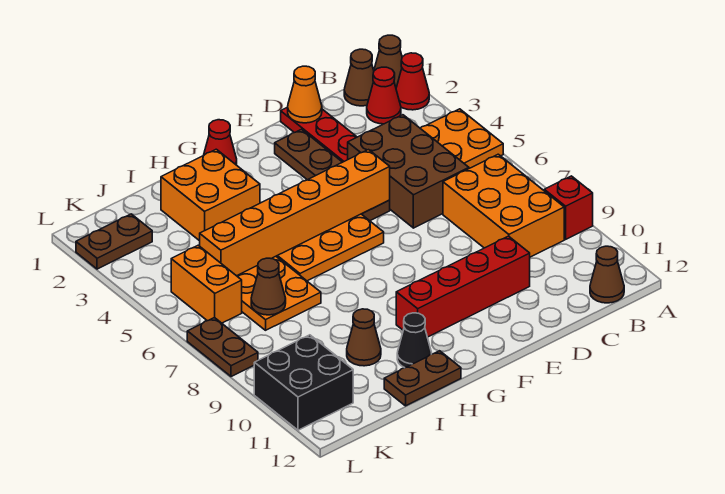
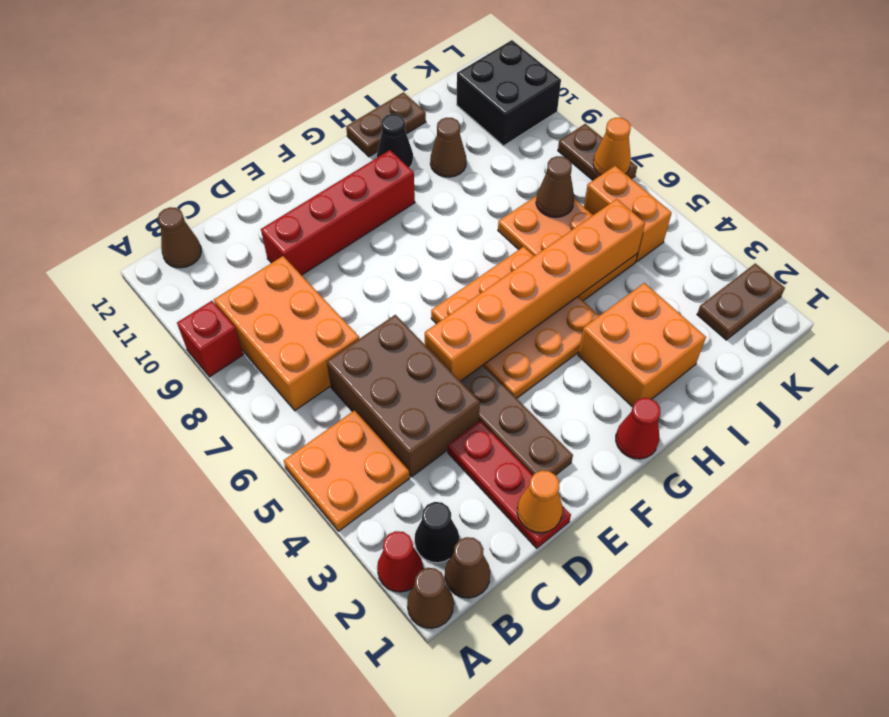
red cone B2 level 1 -> black cone B2 level 1
none -> orange cone L7 level 2

